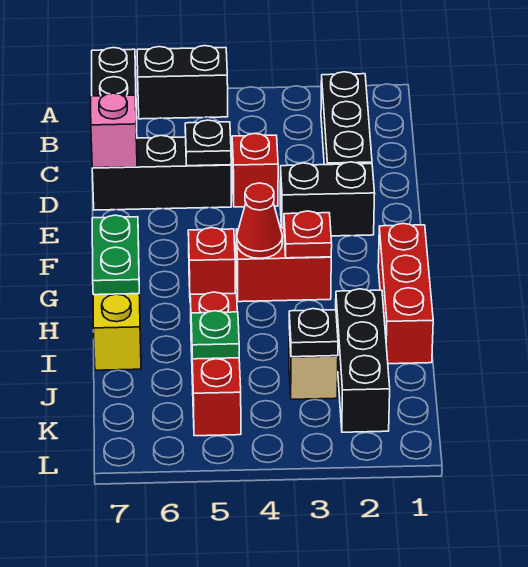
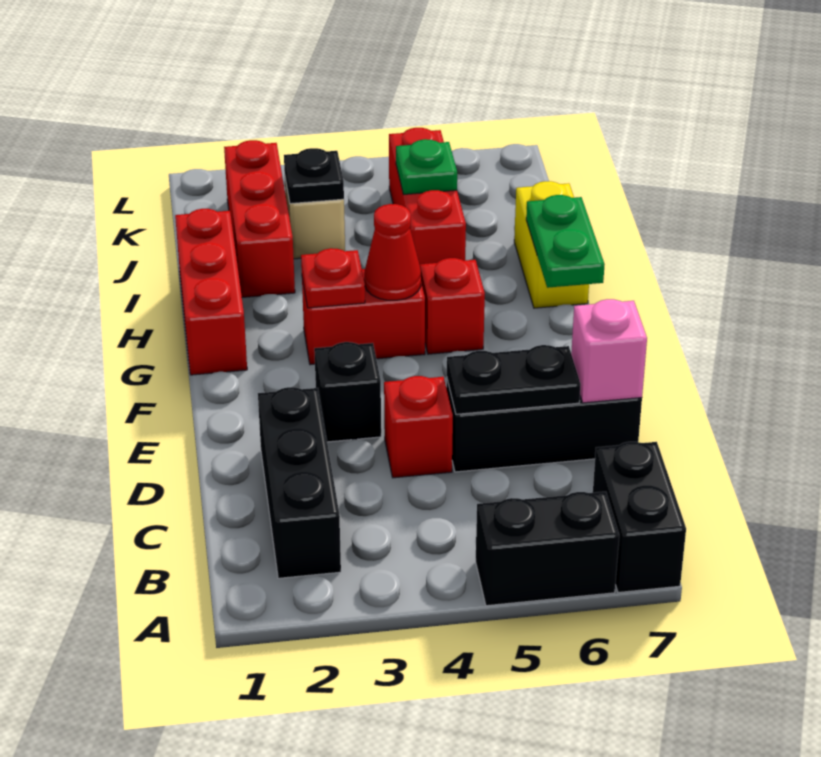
black plate D5 level 2 -> black plate D5:D6 level 2
black brick E2:E3 level 1 -> black brick E3 level 1
black brick I2:K2 level 1 -> red brick I2:K2 level 1

